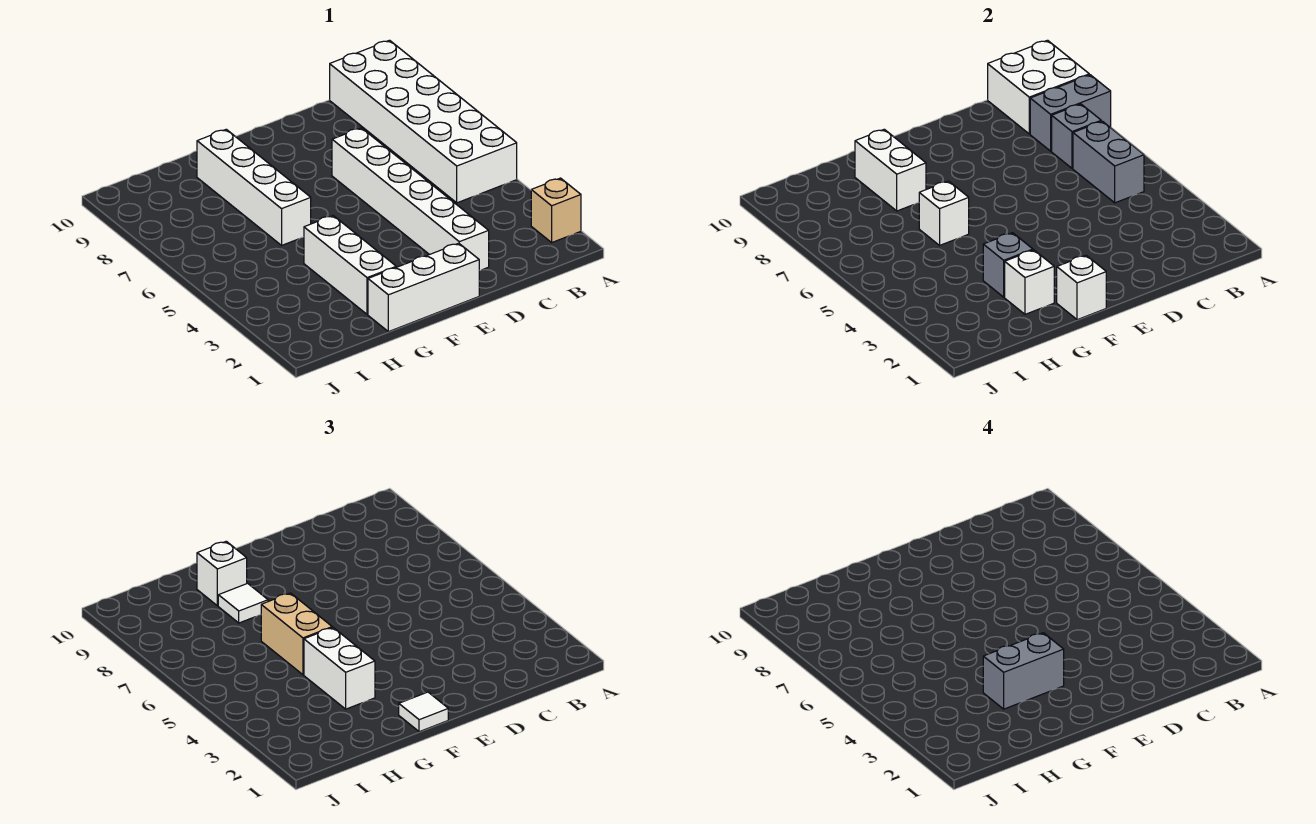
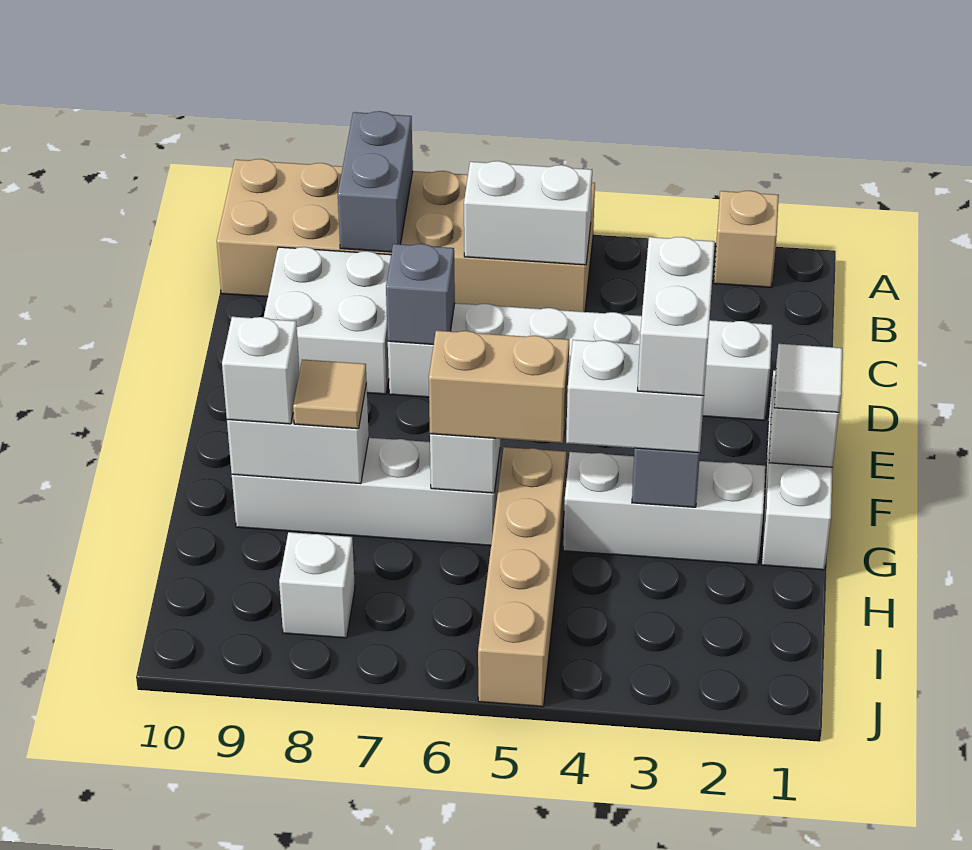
white brick A5:B10 level 1 -> tan brick A5:B10 level 1
white brick A9:B10 level 2 -> white brick C8:D9 level 1
grey brick B5:B6 level 2 -> white brick B5:B6 level 2
grey brick B7 level 2 -> grey brick D7 level 2
grey brick F3:G3 level 4 -> white brick F3:G3 level 4
white brick G2 level 2 -> white brick I8 level 1
none -> tan brick G5:J5 level 1
white tile G8 level 3 -> tan tile G8 level 3

